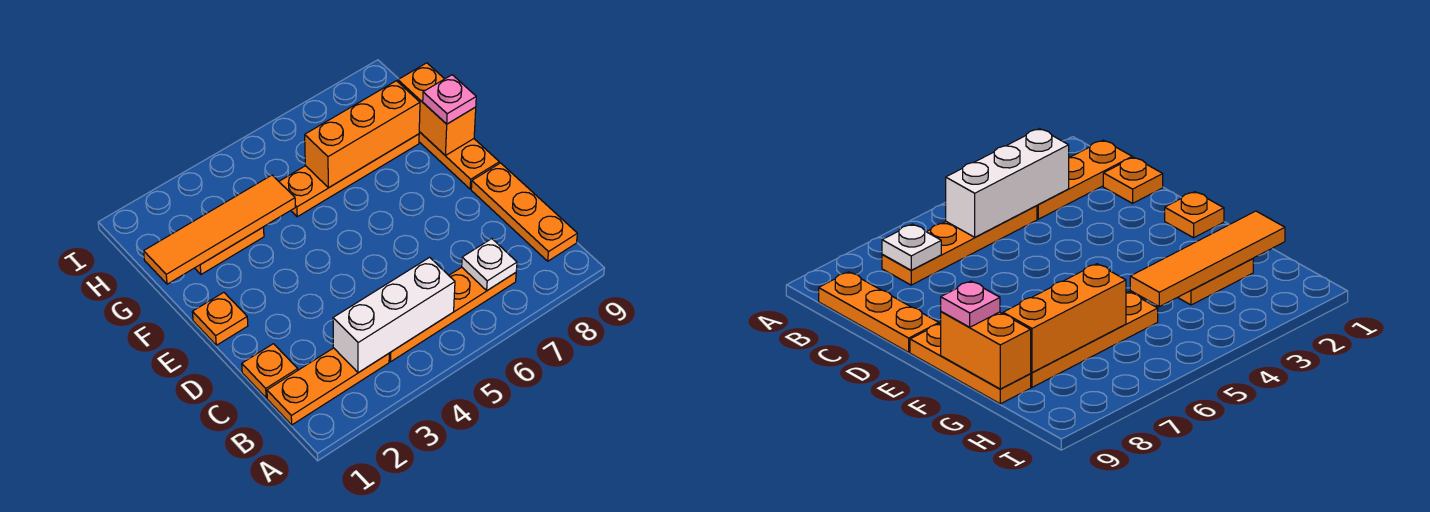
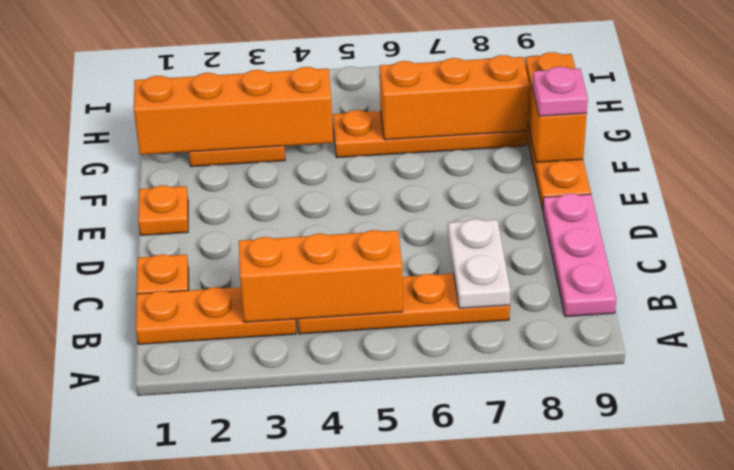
white brick B3:B5 level 2 -> orange brick B3:B5 level 2
white plate B7 level 2 -> white plate B7:C7 level 2
orange plate B9:D9 level 1 -> pink plate B9:D9 level 1
orange tile G1:G4 level 2 -> orange brick G1:G4 level 2

